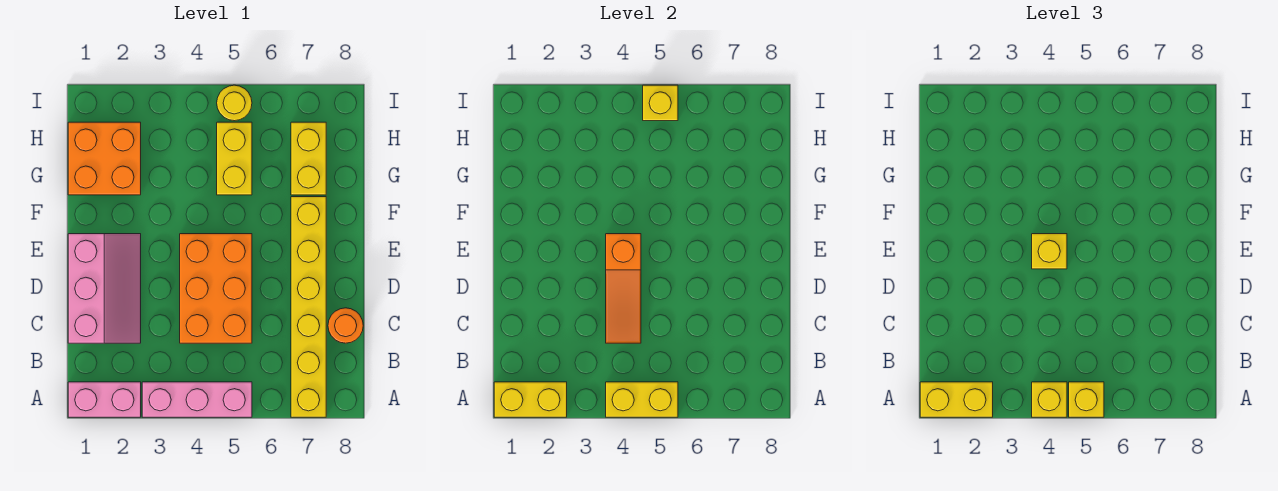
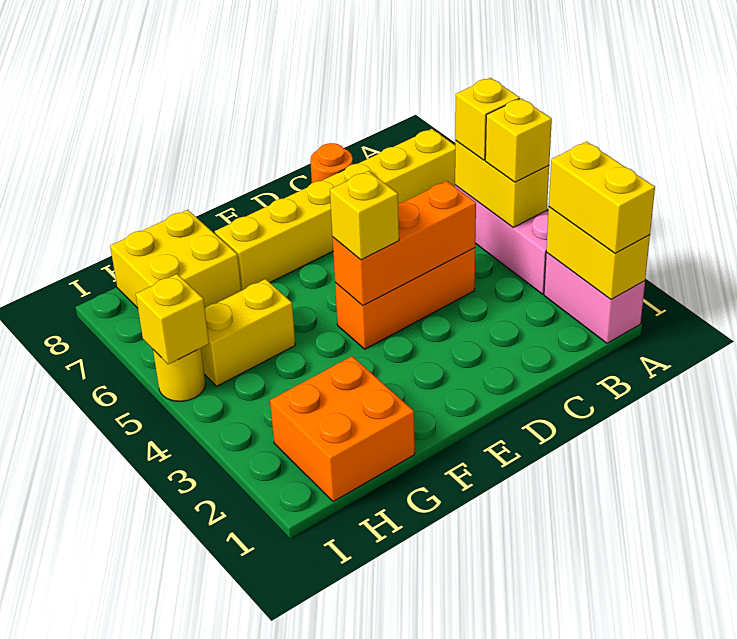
pink slope C1:E2 level 1 top 1 -> none
orange brick C4:E5 level 1 -> orange brick C4:E4 level 1
orange slope C4:E4 level 2 top E -> orange brick C4:E4 level 2
yellow brick G7:H7 level 1 -> yellow brick G7:H8 level 1

